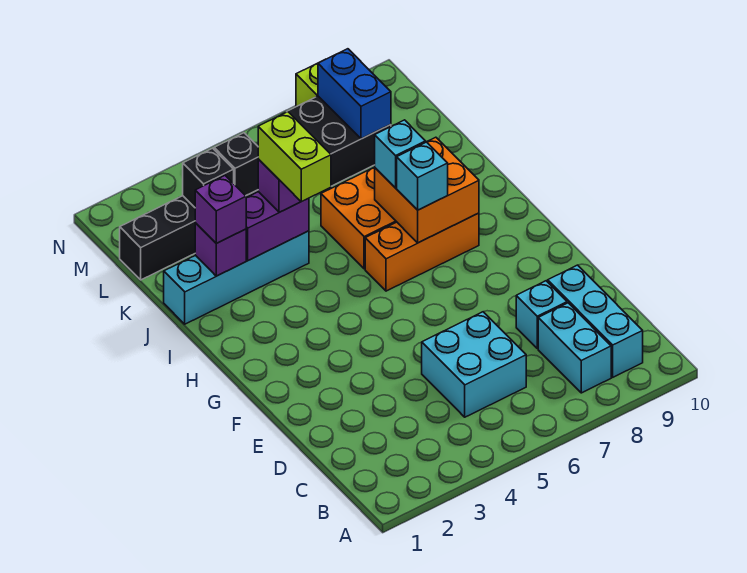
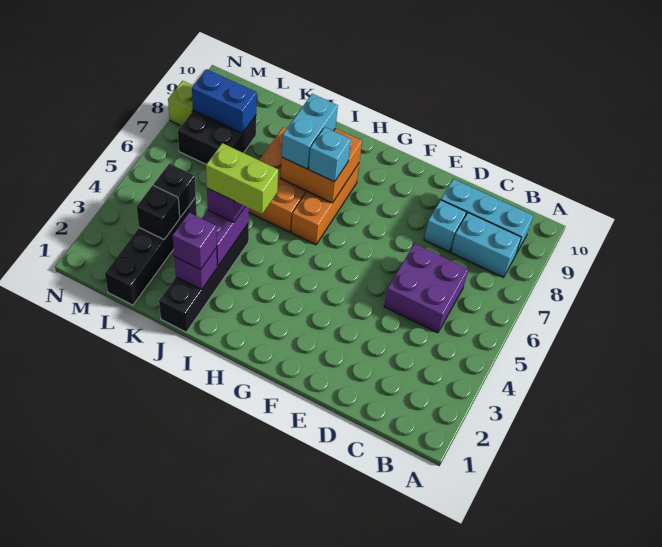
cyan brick C5:D6 level 1 -> purple brick C5:D6 level 1
cyan brick I7 level 3 -> cyan brick I7:I8 level 3
cyan brick J1:J4 level 1 -> black brick J1:J4 level 1

